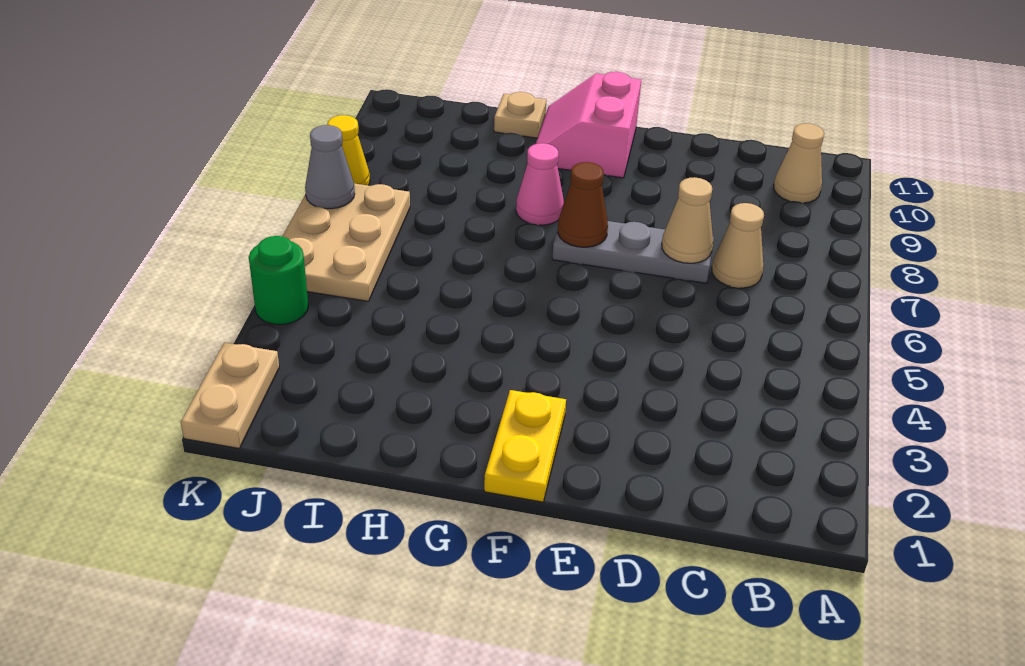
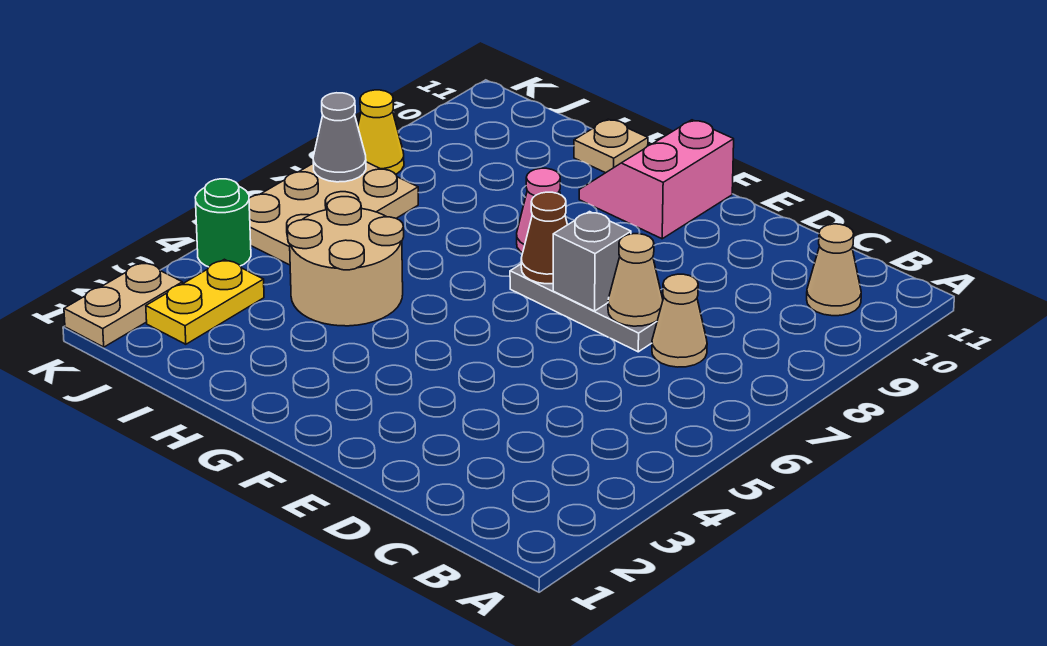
none -> grey brick E7 level 2
yellow plate F1:F2 level 1 -> yellow plate J2:J3 level 1
none -> tan round brick H4:I5 level 1

